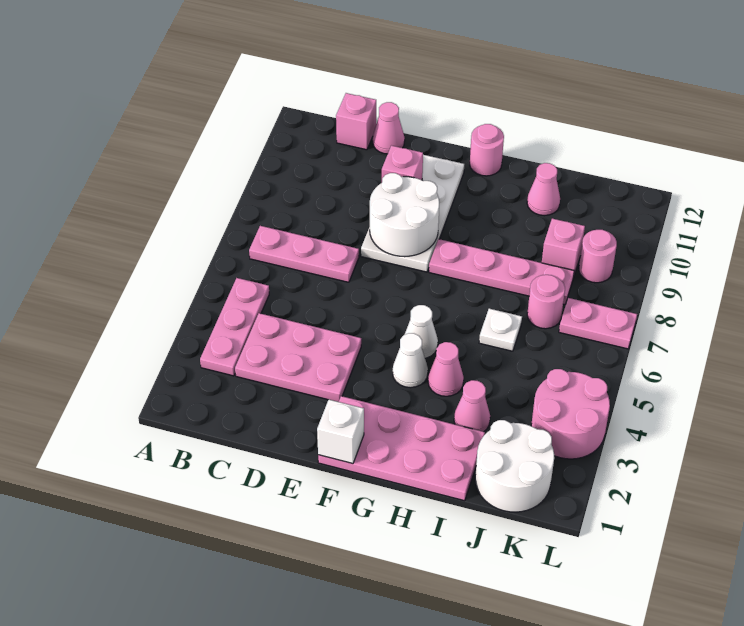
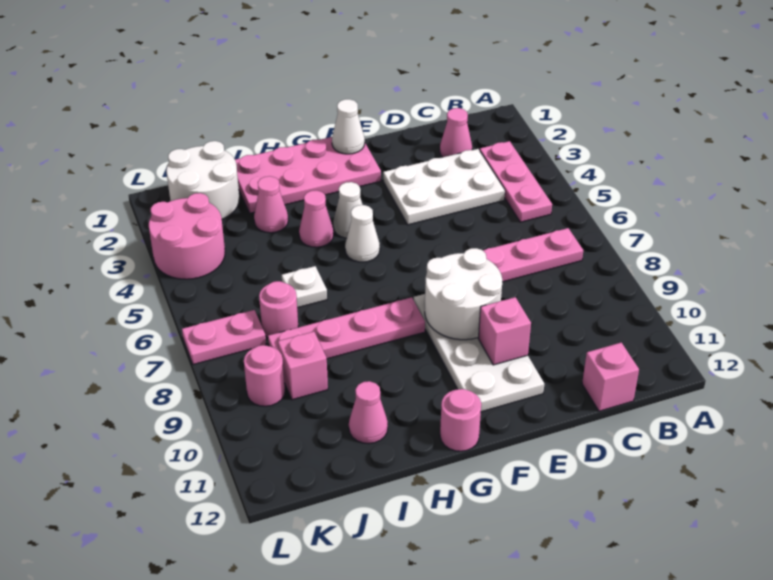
pink plate C3:E4 level 1 -> white plate C3:E4 level 1
pink cone D12 level 1 -> pink cone C2 level 1
white brick F1 level 2 -> white cone F1 level 2

